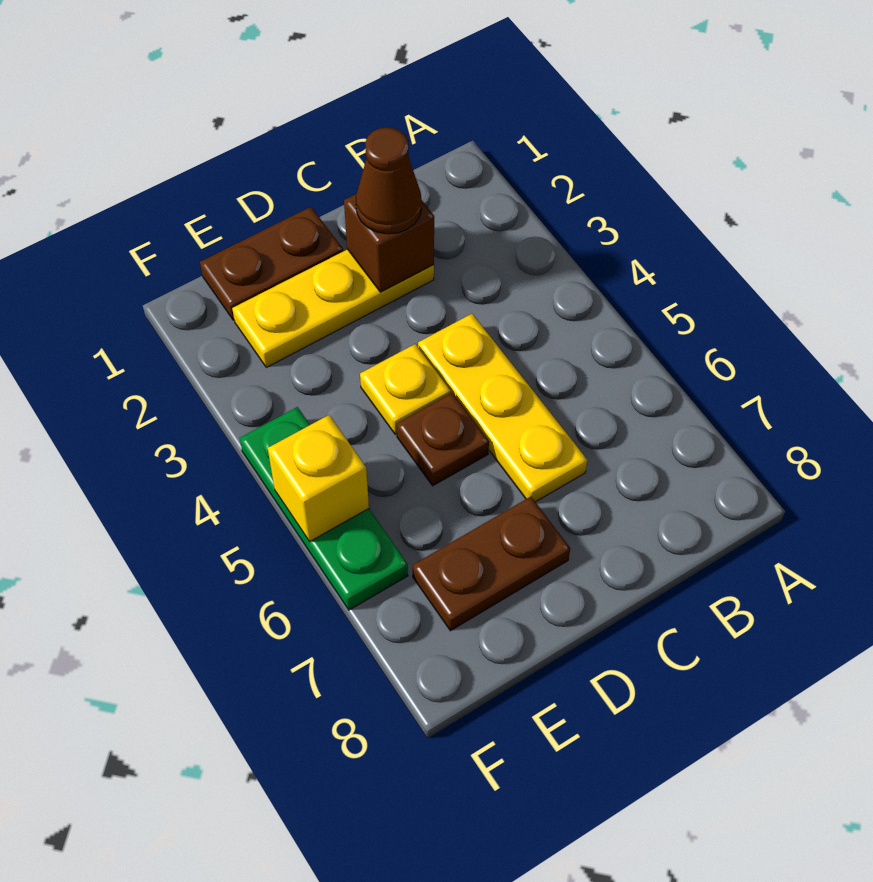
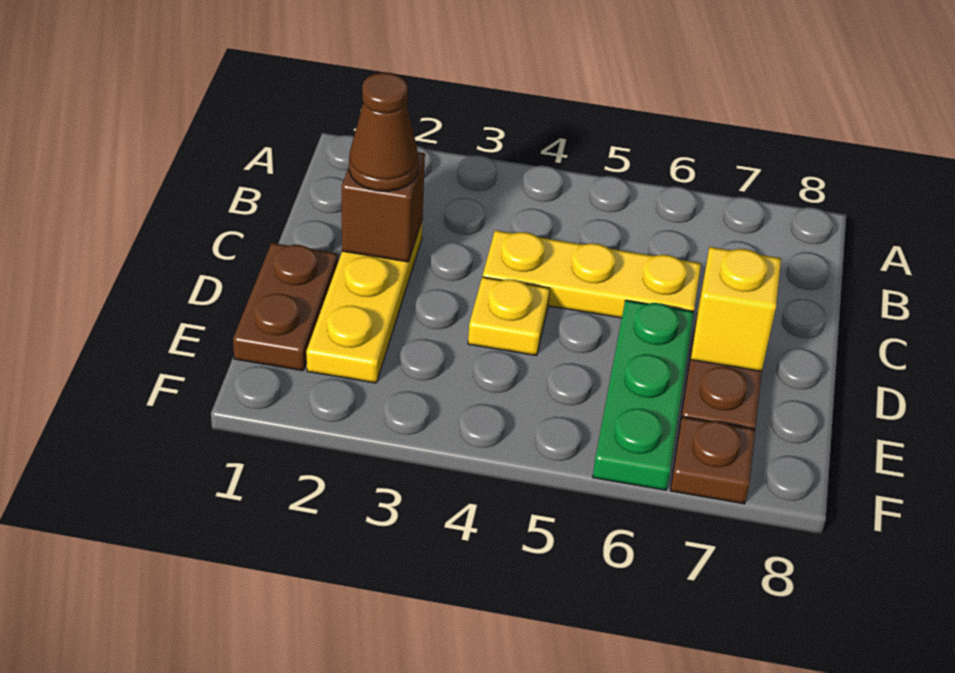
brown plate D5 level 1 -> brown plate F7 level 1
green plate F4:F6 level 1 -> green plate D6:F6 level 1
yellow brick F5 level 2 -> yellow brick D7 level 2

